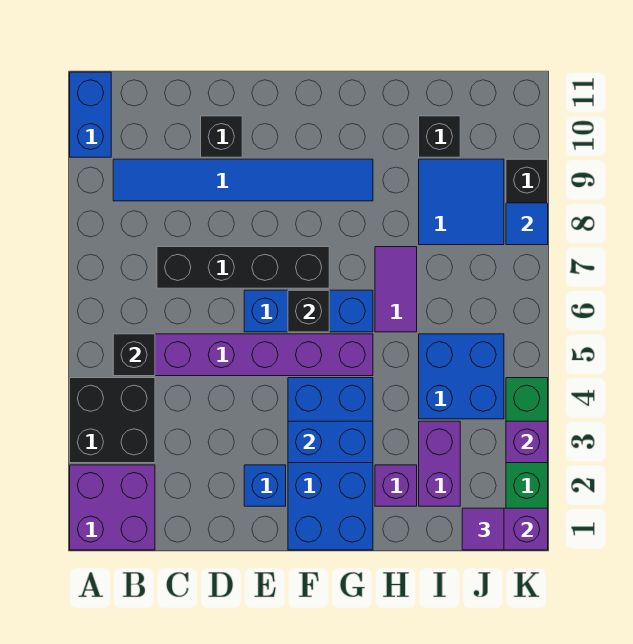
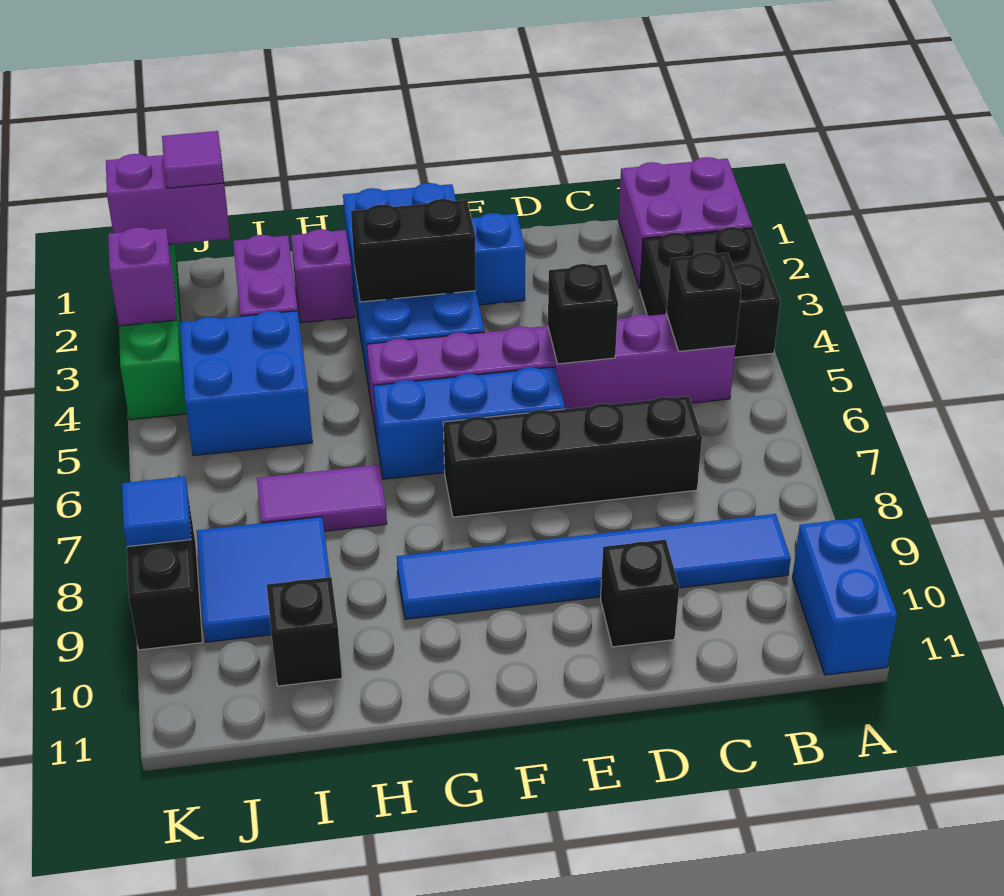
blue brick F3:G3 level 2 -> black brick F3:G3 level 2
black brick F6 level 2 -> black brick D5 level 2
purple tile H6:H7 level 1 -> purple tile H7:I7 level 1

